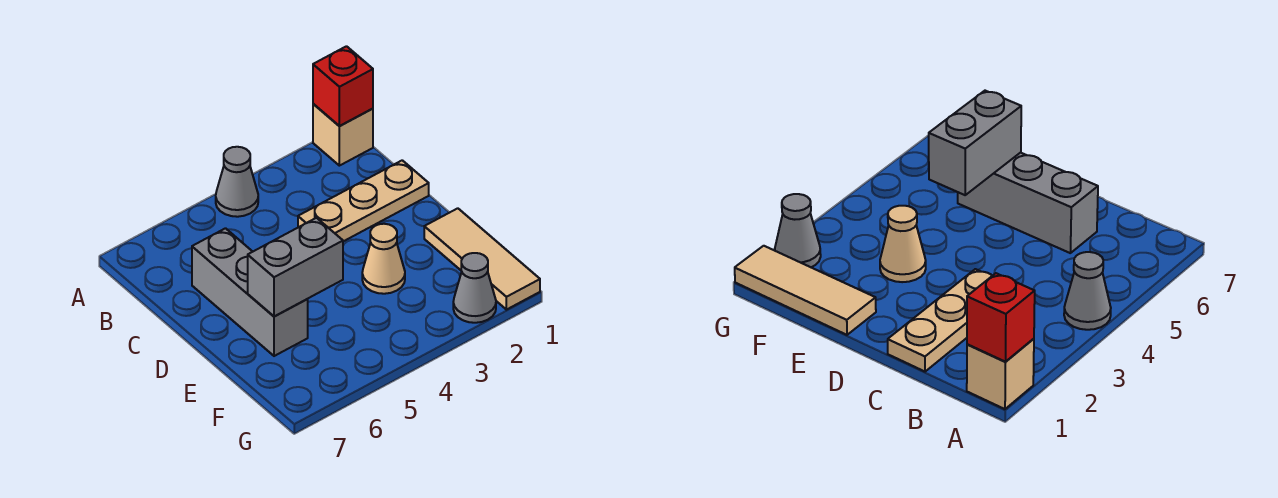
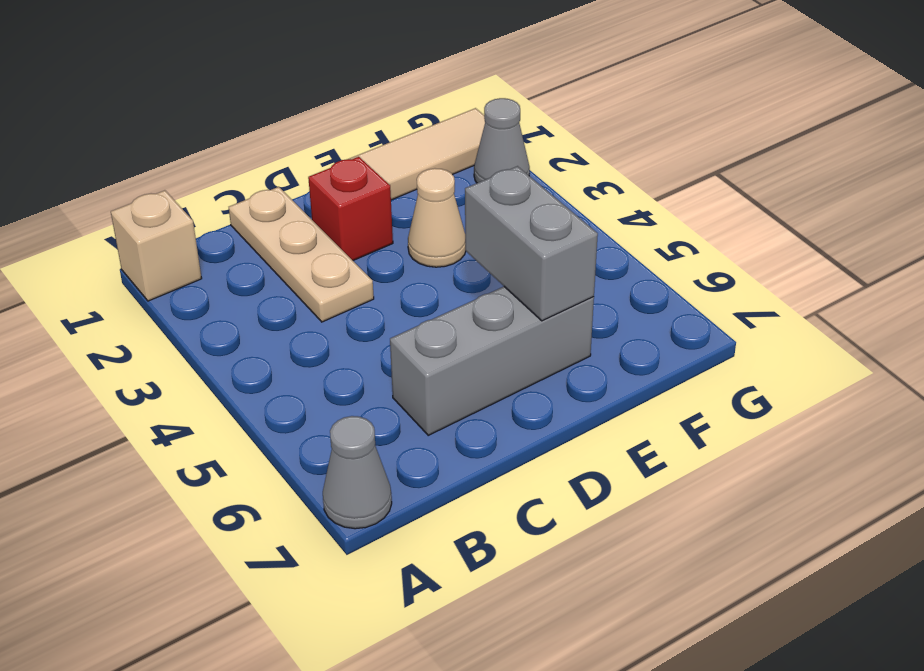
red brick A1 level 2 -> red brick D2 level 1
grey cone A4 level 1 -> grey cone A7 level 1

